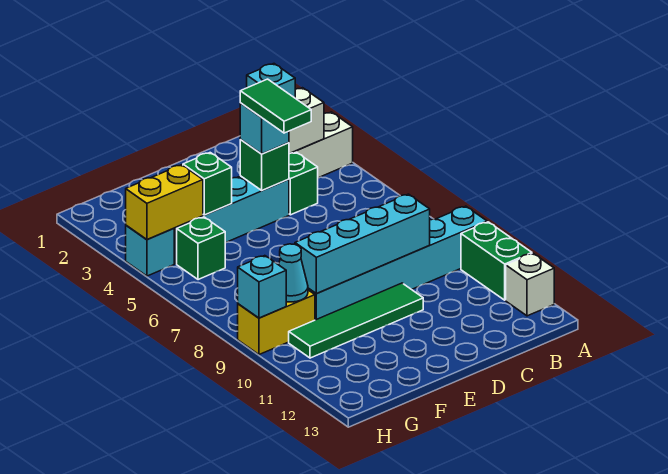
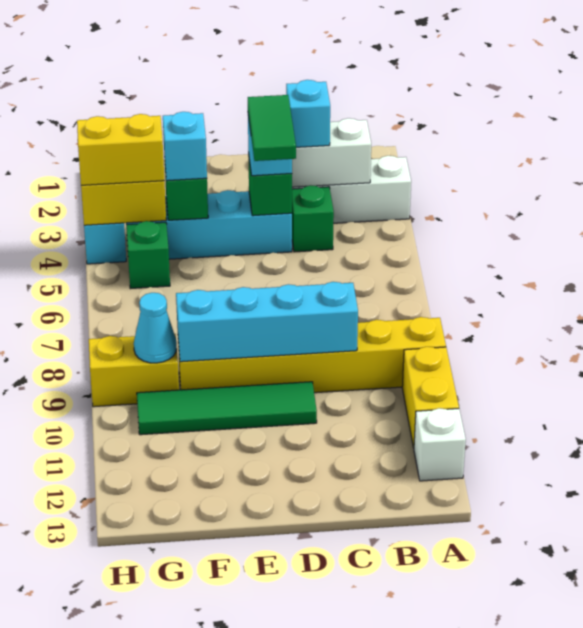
cyan brick A9:F9 level 1 -> yellow brick A9:F9 level 1
green brick A10:A11 level 1 -> yellow brick A10:A11 level 1
none -> yellow brick G4:H4 level 3
cyan brick H9 level 2 -> cyan brick F4 level 3

